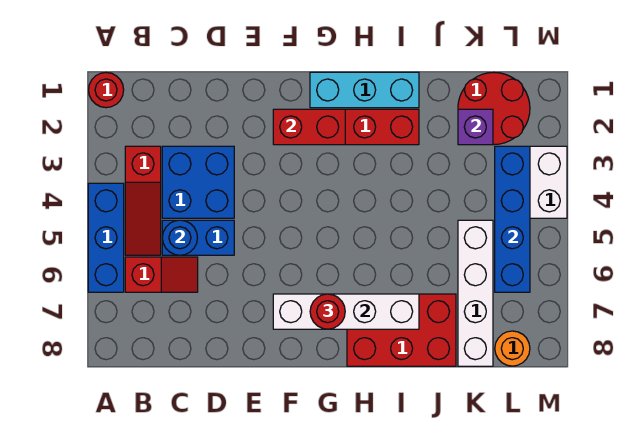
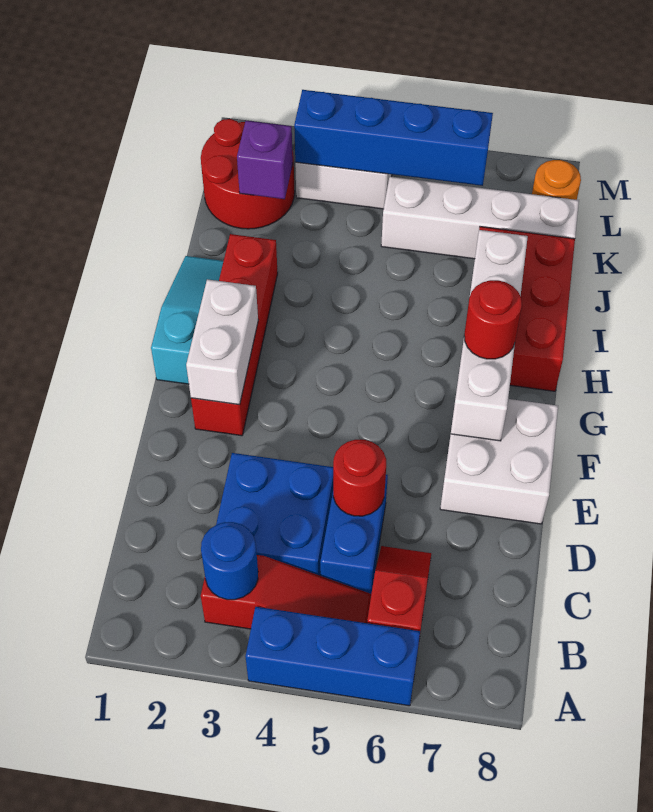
red round brick A1 level 1 -> red round brick D5 level 2
blue round brick C5 level 2 -> blue round brick B3 level 2
none -> white brick E7:F8 level 1
red brick F2:G2 level 2 -> white brick F2:G2 level 2
cyan brick G1:I1 level 1 -> cyan slope G1:I1 level 1 top G

